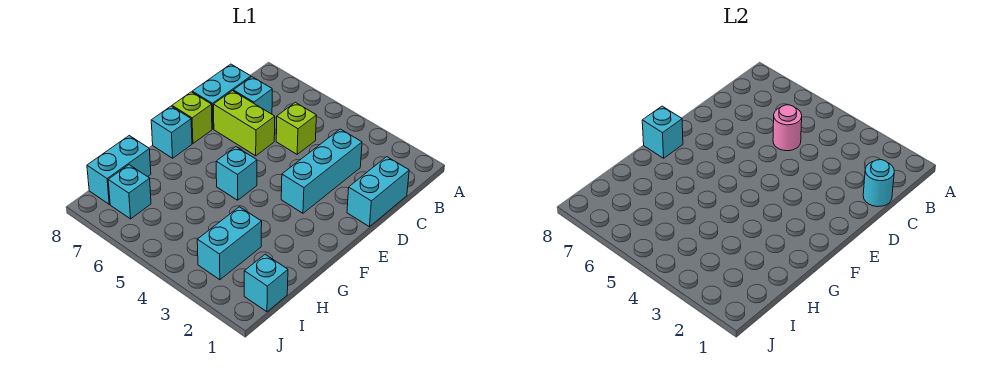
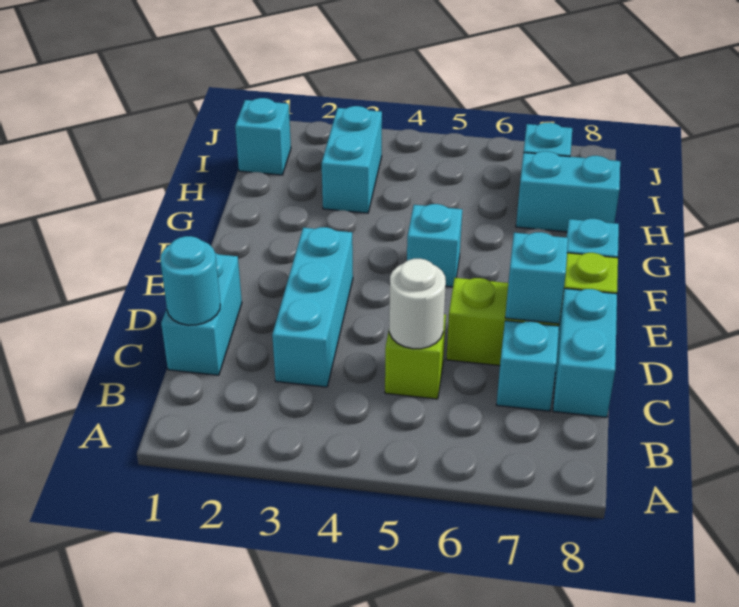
pink round brick C5 level 2 -> white round brick C5 level 2
cyan brick F8 level 2 -> cyan brick D7 level 2
cyan brick H8:I8 level 1 -> cyan brick H7:H8 level 1

